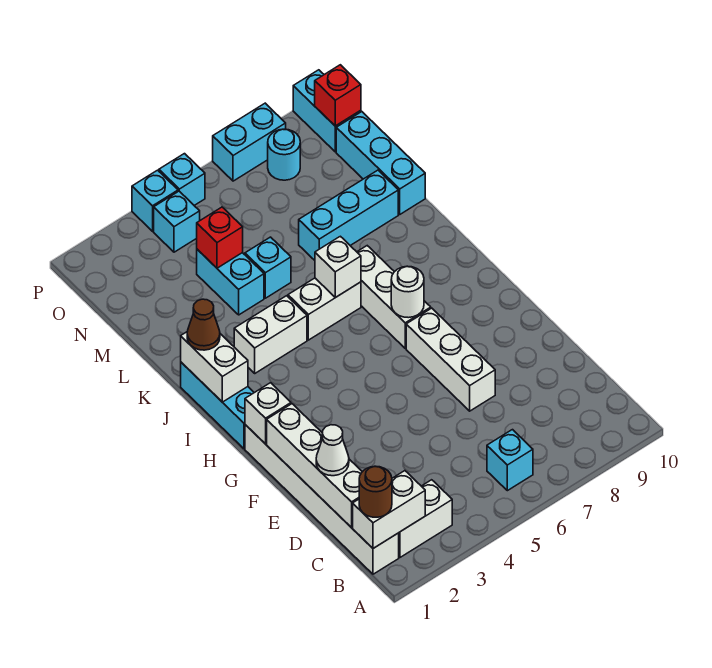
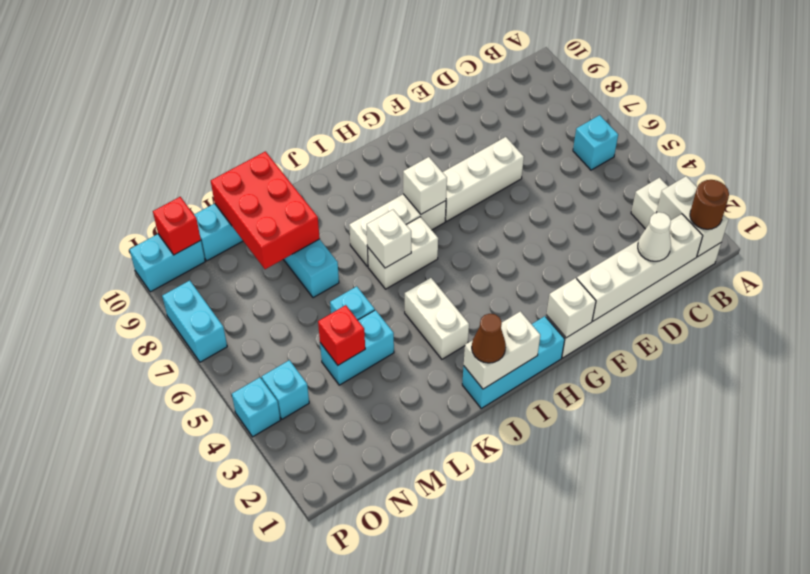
white round brick H7 level 2 -> white brick H7 level 2
white brick J5:J6 level 1 -> white brick I6:J6 level 1
none -> red brick L8:M10 level 2
cyan round brick O8 level 1 -> none
cyan brick P5 level 1 -> none

